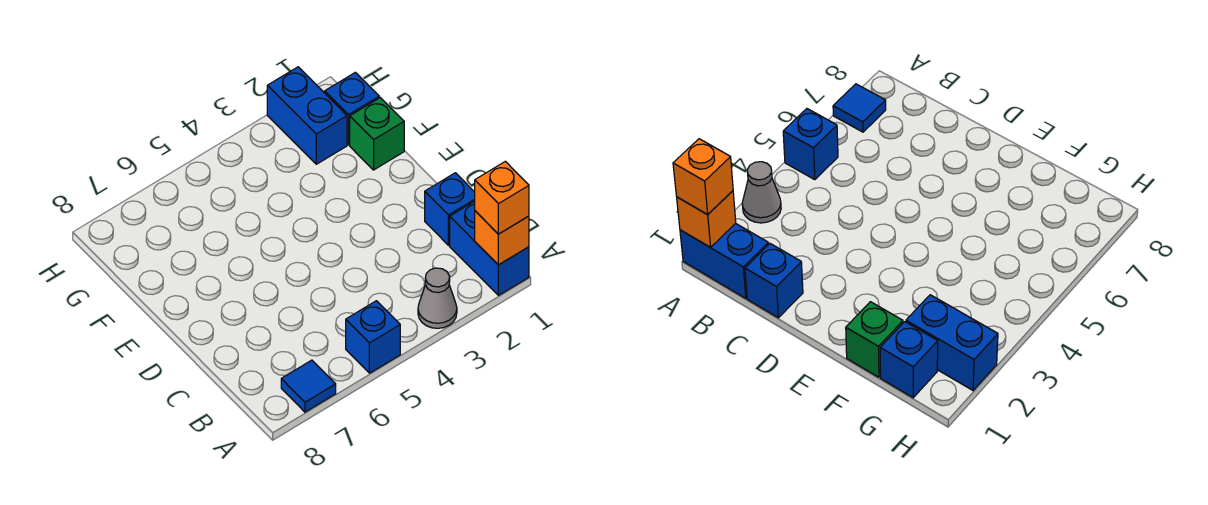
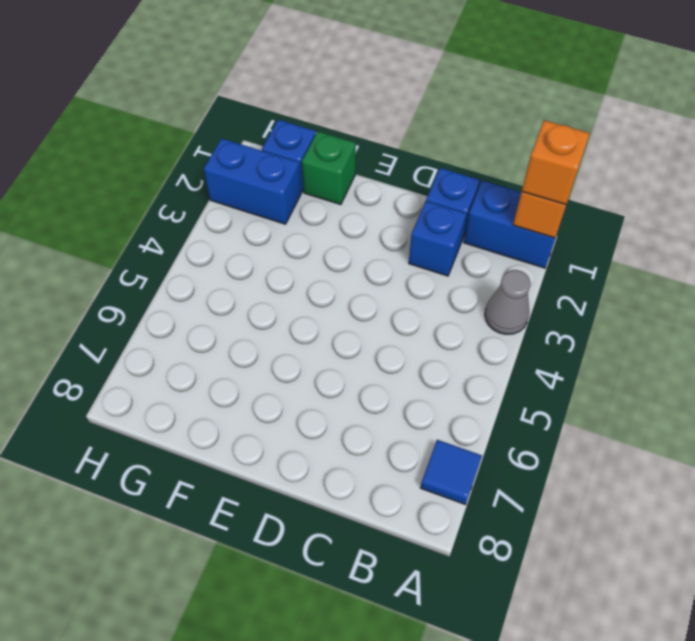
blue brick A5 level 1 -> blue brick C2 level 1

